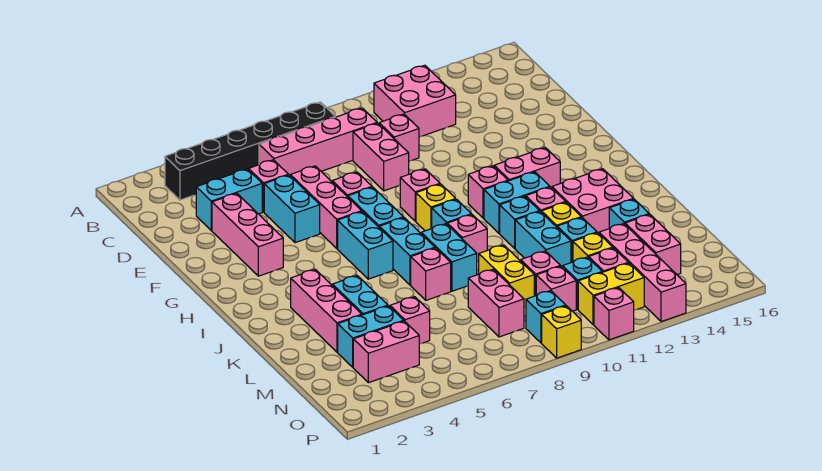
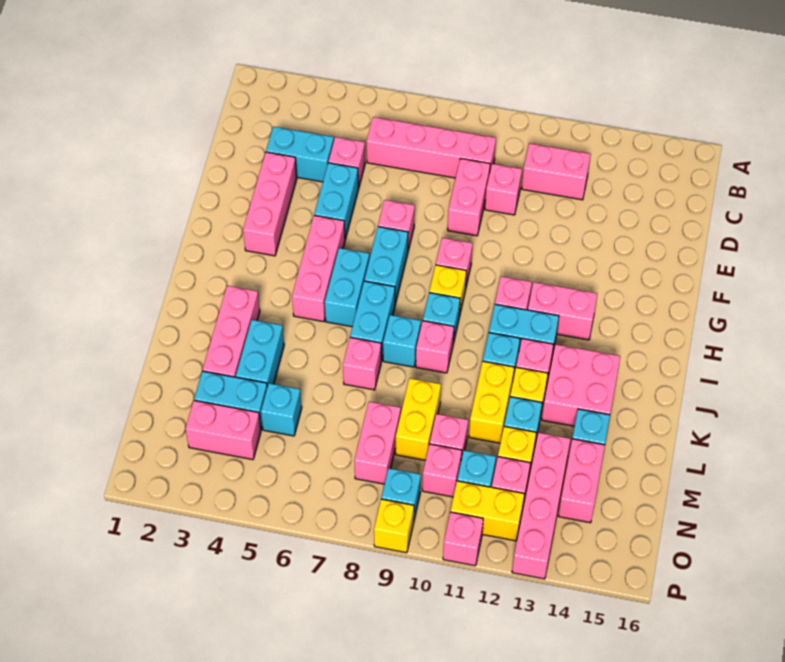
black brick B3:B8 level 1 -> none
pink brick B11:C12 level 1 -> pink brick C11:C12 level 1
pink brick E6:G6 level 1 -> pink brick G5:I5 level 1
cyan brick J8:K8 level 1 -> cyan brick J8 level 1
cyan brick K11:L11 level 1 -> yellow brick K11:L11 level 1
pink brick M5 level 1 -> cyan brick M5 level 1

